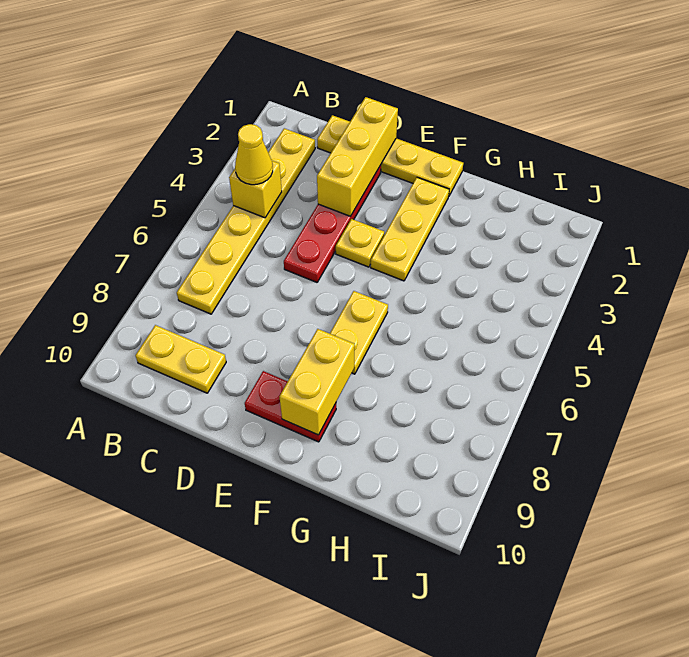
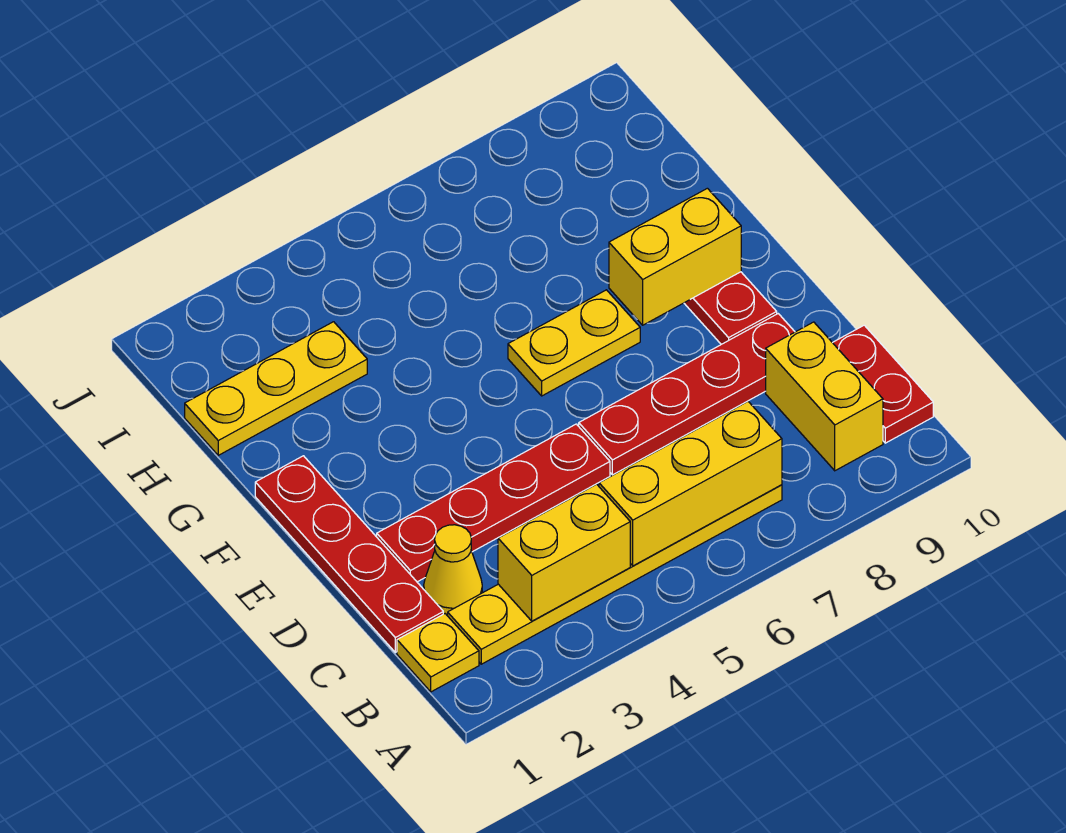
yellow brick B4 level 2 -> yellow brick B3:B4 level 2
yellow cone B4 level 3 -> yellow cone C2 level 1
yellow plate B9:C9 level 1 -> yellow brick B9:C9 level 1
none -> red plate B10:C10 level 1
yellow plate C1:F1 level 1 -> red plate C1:F1 level 1
yellow brick D1:D3 level 2 -> yellow brick B5:B7 level 2
none -> red plate D6:D9 level 1
yellow plate E4 level 1 -> yellow plate B1 level 1
yellow plate F2:F4 level 1 -> yellow plate H1:H3 level 1

